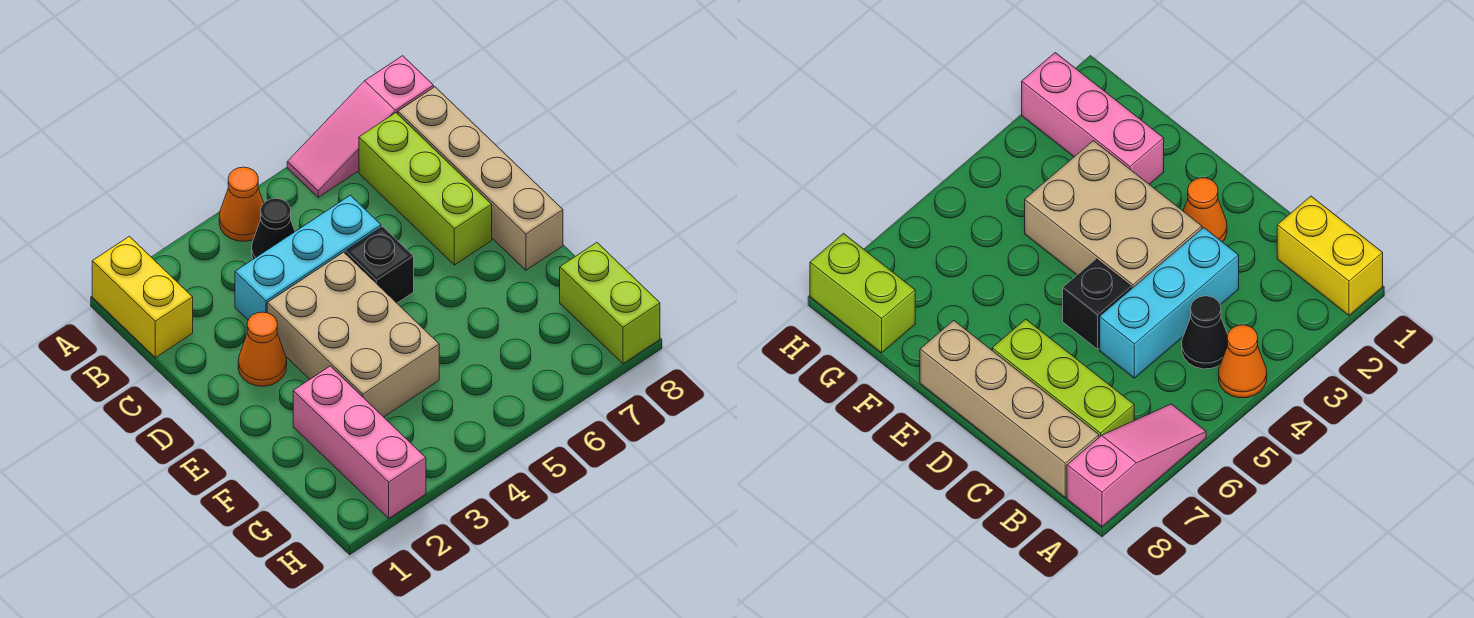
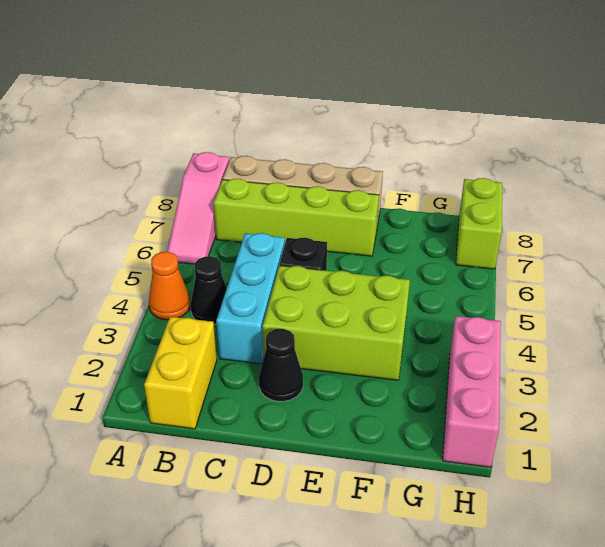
yellow brick A1:B1 level 1 -> yellow brick B1:B2 level 1
lime brick B7:D7 level 1 -> lime brick B7:E7 level 1
orange cone D2 level 1 -> black cone D2 level 1
tan brick D3:F4 level 1 -> lime brick D3:F4 level 1
pink brick F2:H2 level 1 -> pink brick H1:H3 level 1
lime brick G8:H8 level 1 -> lime brick H7:H8 level 1

